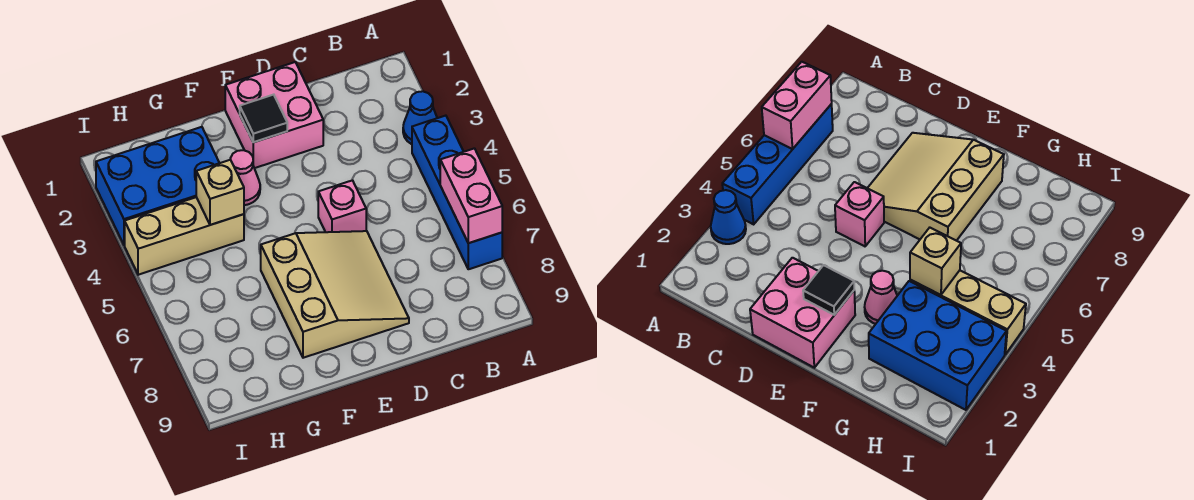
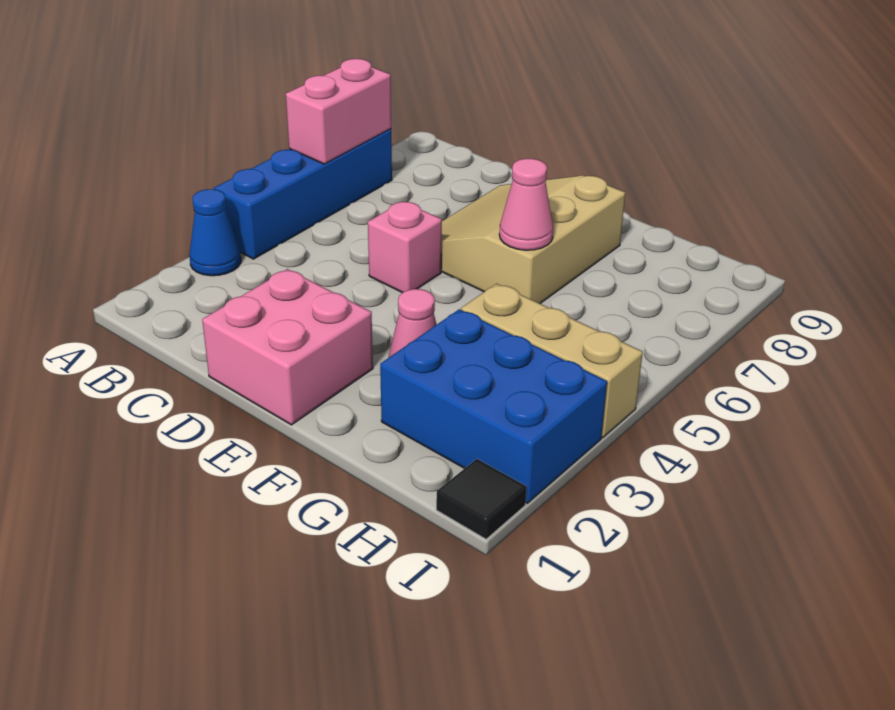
black tile E2 level 2 -> black tile I1 level 1
none -> pink cone F6 level 2
tan brick G4 level 2 -> none

